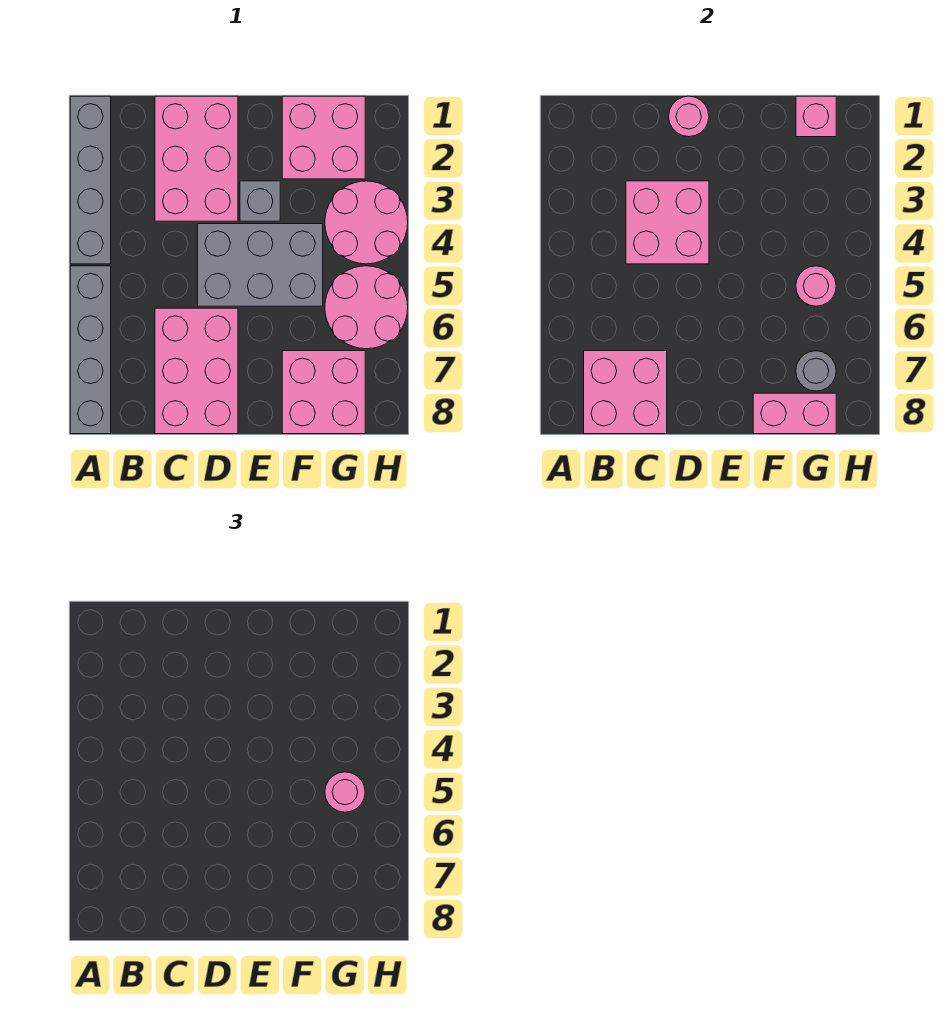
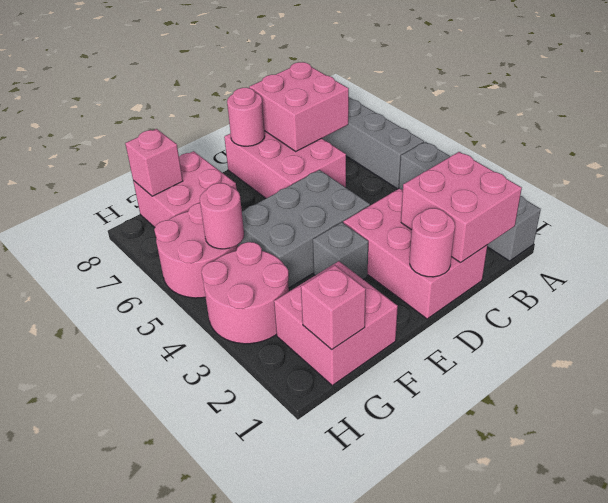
pink brick C3:D4 level 2 -> pink brick B1:C2 level 2
pink brick F8:G8 level 2 -> pink brick G8 level 2
pink round brick G5 level 3 -> pink round brick D8 level 2
grey round brick G7 level 2 -> none

